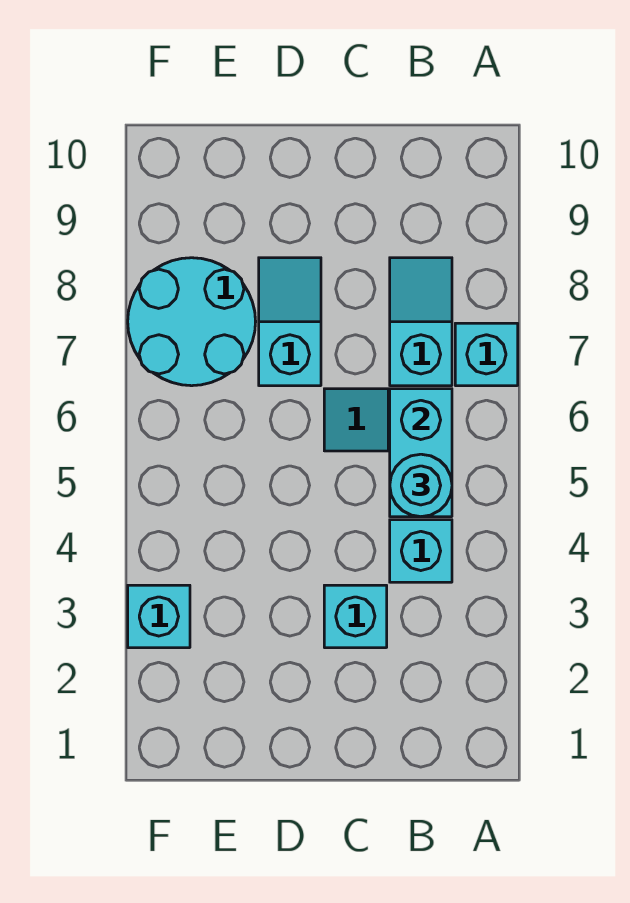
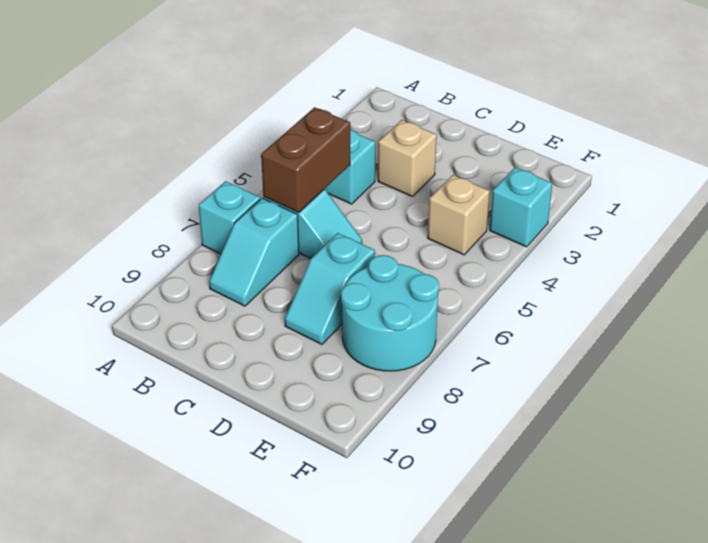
cyan brick B5:B6 level 2 -> brown brick B5:B6 level 2
cyan round brick B5 level 3 -> none
cyan brick C3 level 1 -> tan brick C3 level 1
none -> tan brick E4 level 1

